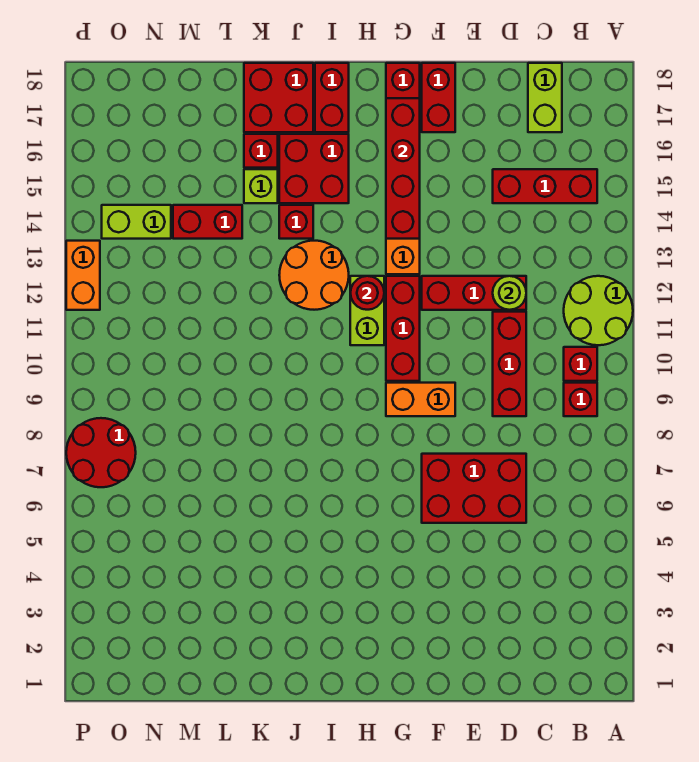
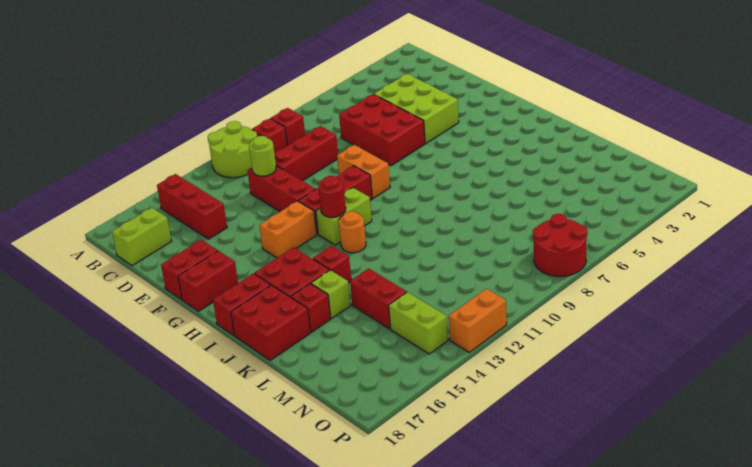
none -> lime brick D4:F5 level 1
red brick G14:G17 level 2 -> none
orange round brick I12:J13 level 1 -> orange round brick I12 level 1

